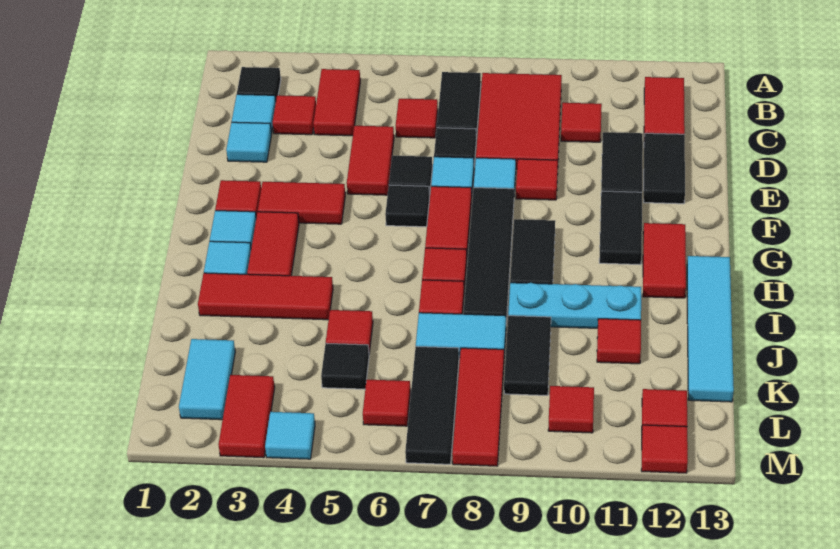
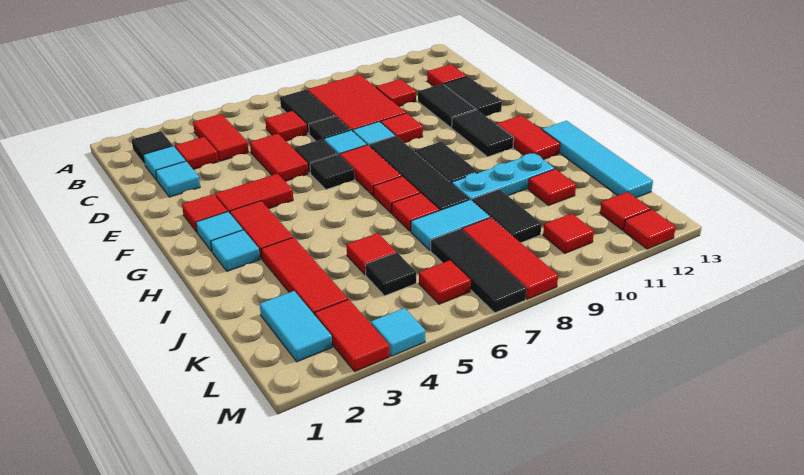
red tile B12:C12 level 1 -> red tile C12 level 1
red tile I2:I4 level 1 -> red tile I3:K3 level 1

